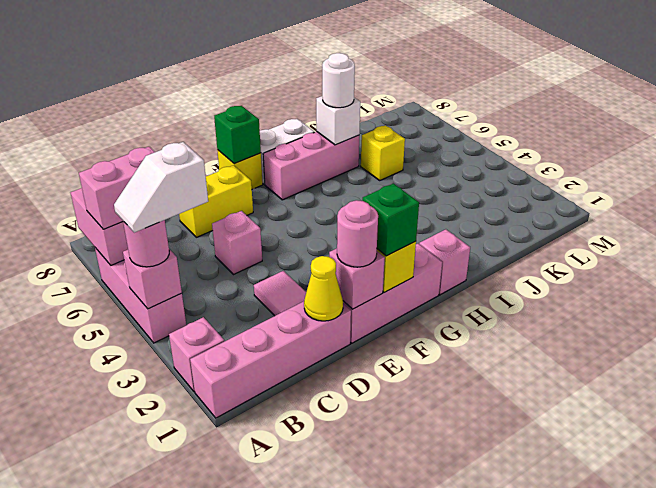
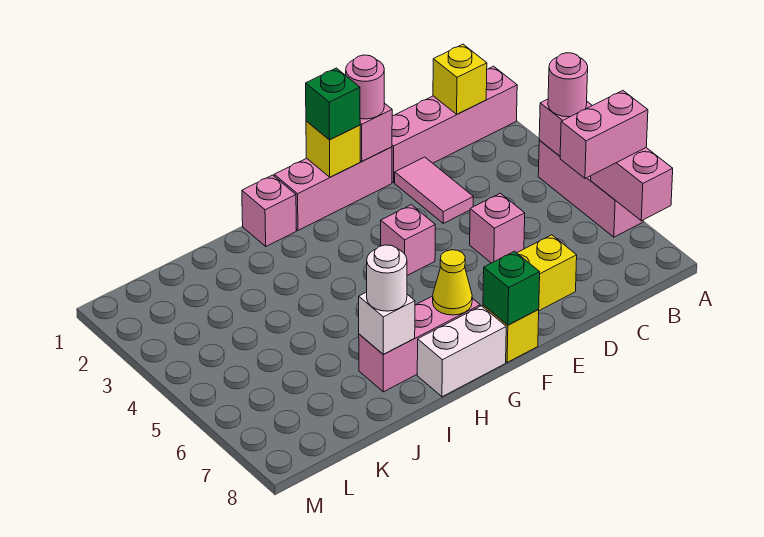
pink brick A2 level 1 -> pink brick F4 level 1
white slope A4:B4 level 4 top B -> none
yellow cone D1 level 2 -> yellow cone G7 level 2
yellow brick J6 level 1 -> yellow brick B1 level 2

